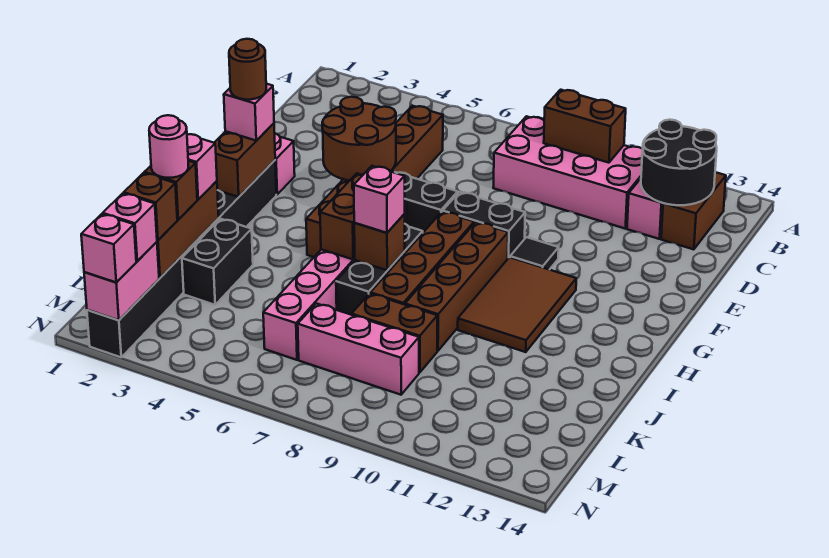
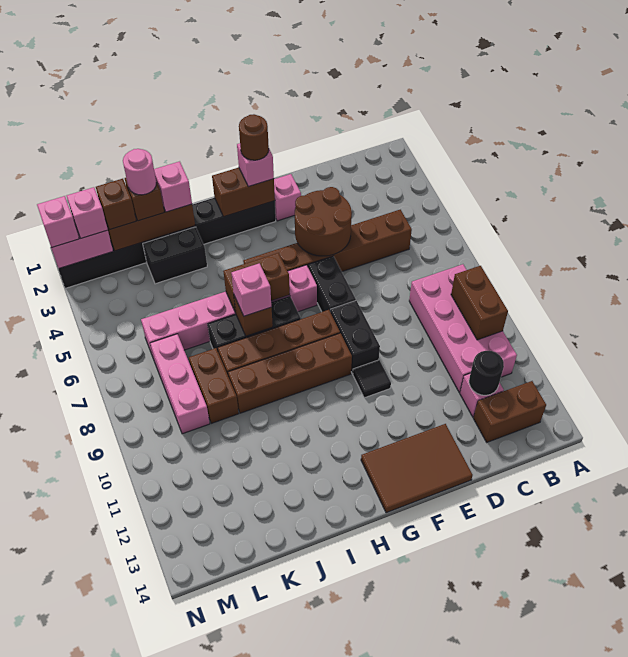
black round brick B12:C13 level 2 -> black round brick C12 level 2
brown tile G10:I11 level 1 -> brown tile E13:G14 level 1

